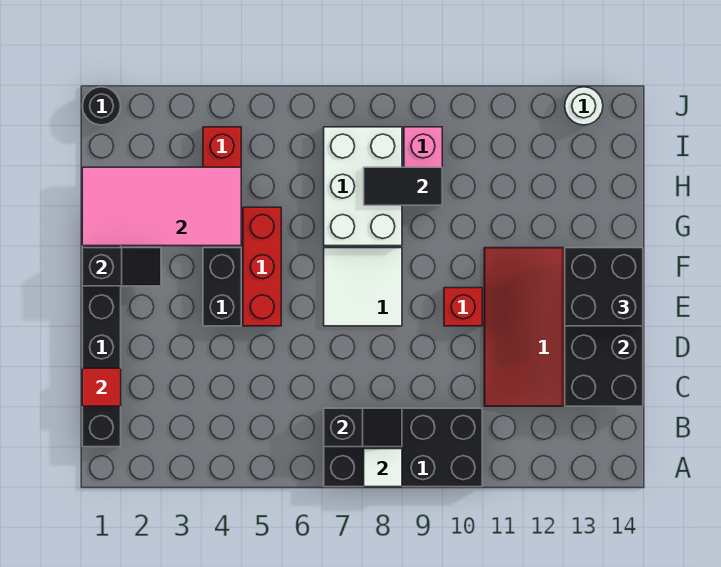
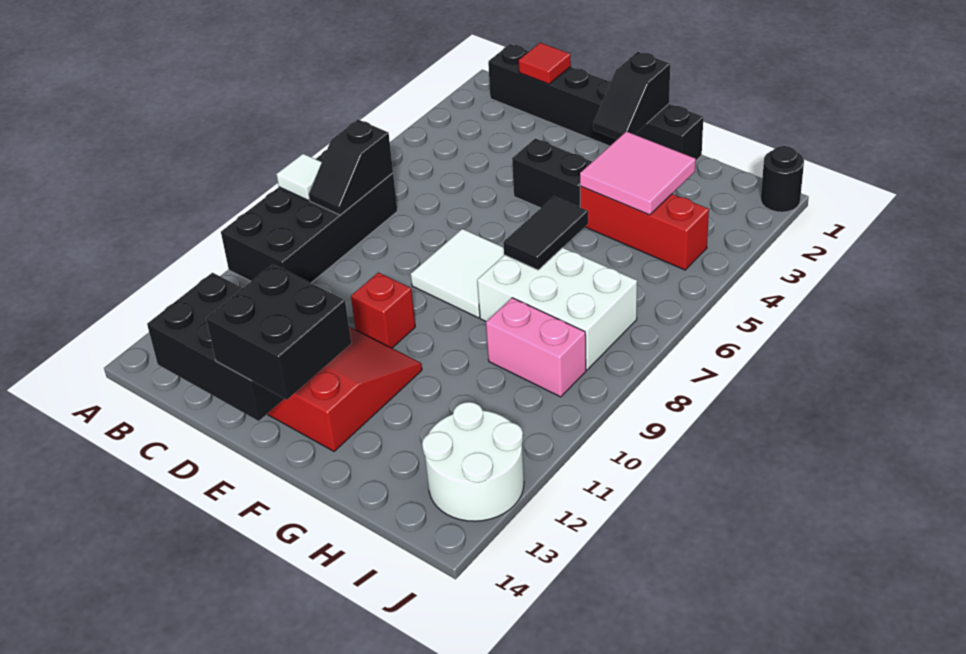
red brick E5:G5 level 1 -> none
pink tile G1:H4 level 2 -> pink tile G3:H4 level 2
black tile H8:H9 level 2 -> black tile G6:G7 level 2
white round brick J13 level 1 -> white round brick I12:J13 level 1

